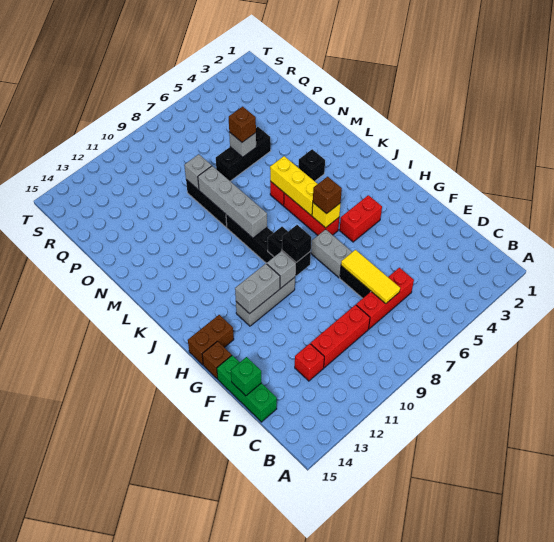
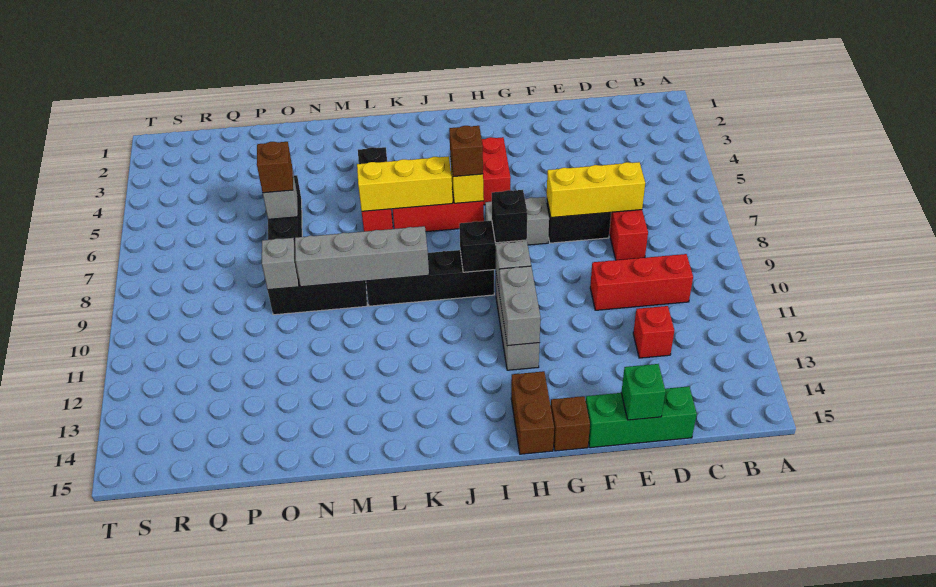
yellow tile D7:F7 level 2 -> yellow brick D7:F7 level 2
red brick D9:D11 level 1 -> red brick C10:E10 level 1

